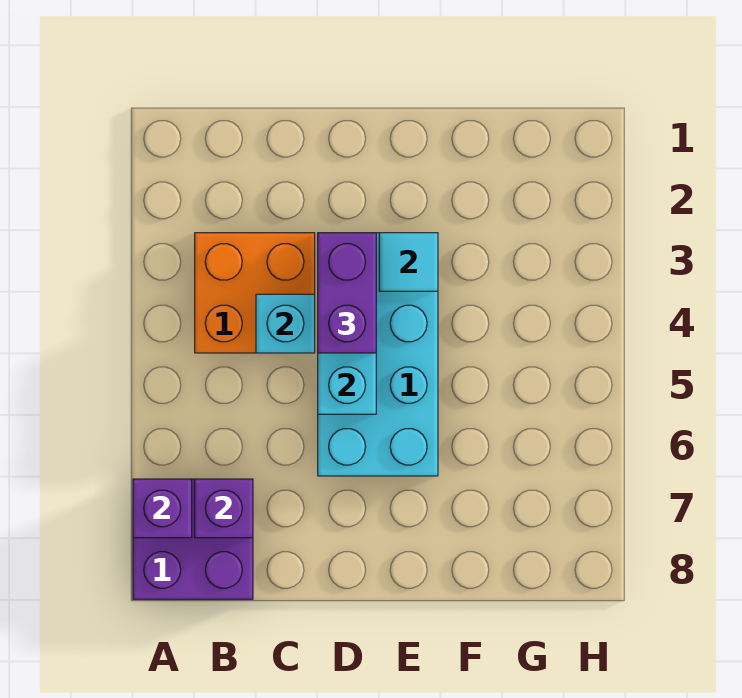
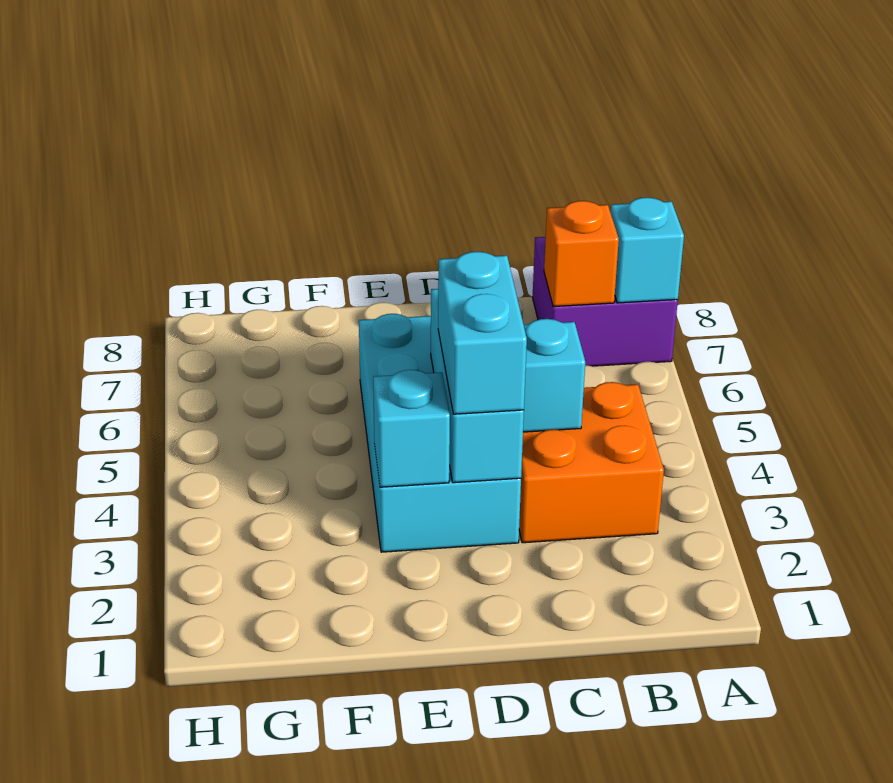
purple brick A7 level 2 -> cyan brick A7 level 2
purple brick B7 level 2 -> orange brick B7 level 2
purple brick D3:D4 level 3 -> cyan brick D3:D4 level 3
cyan tile E3 level 2 -> cyan brick E3 level 2

